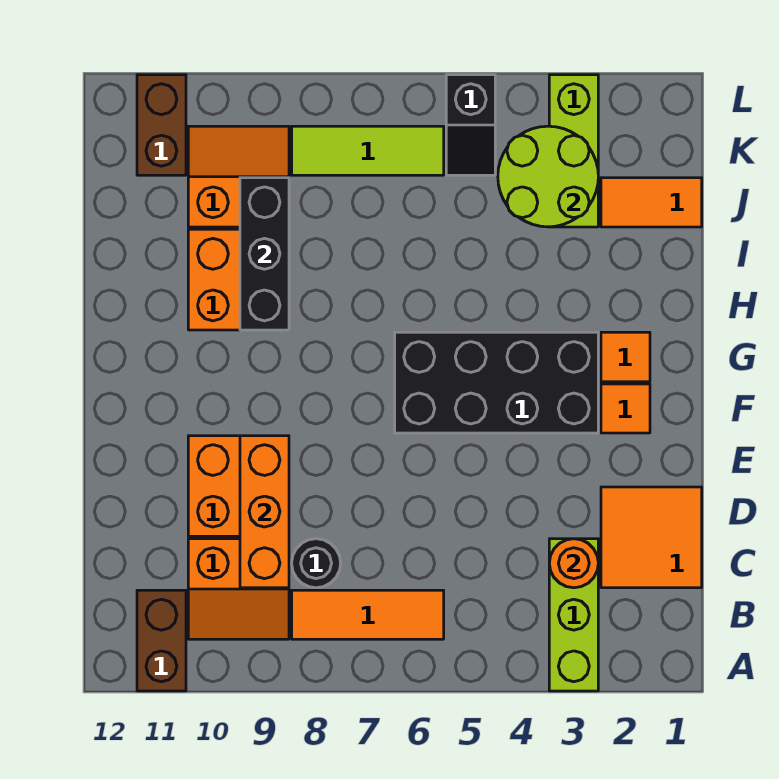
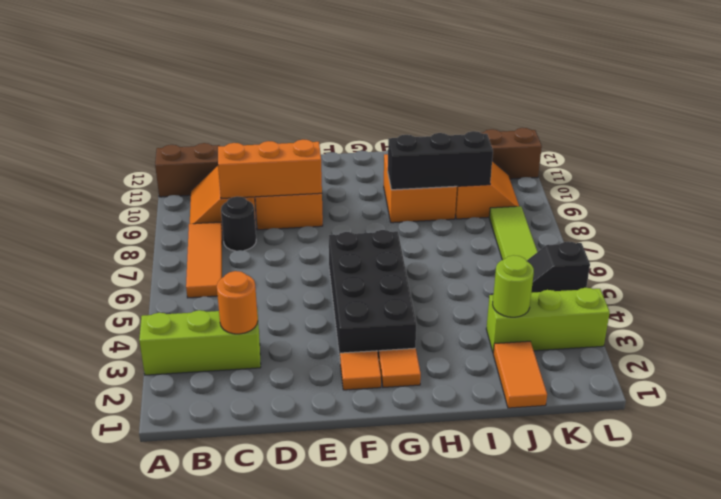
orange tile C1:D2 level 1 -> none
lime round brick J3:K4 level 2 -> lime round brick J3 level 2

